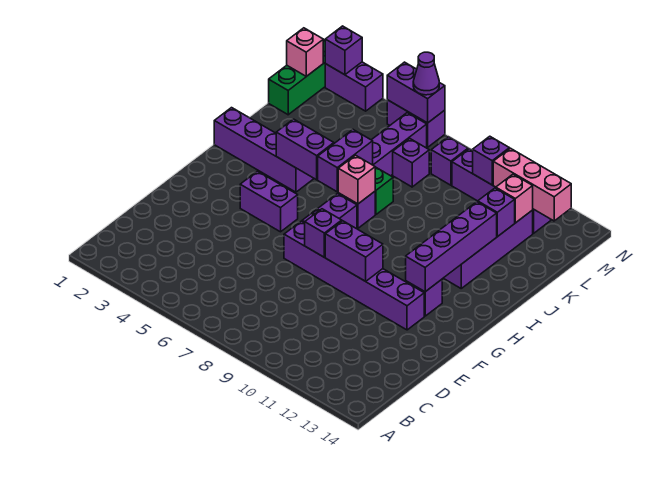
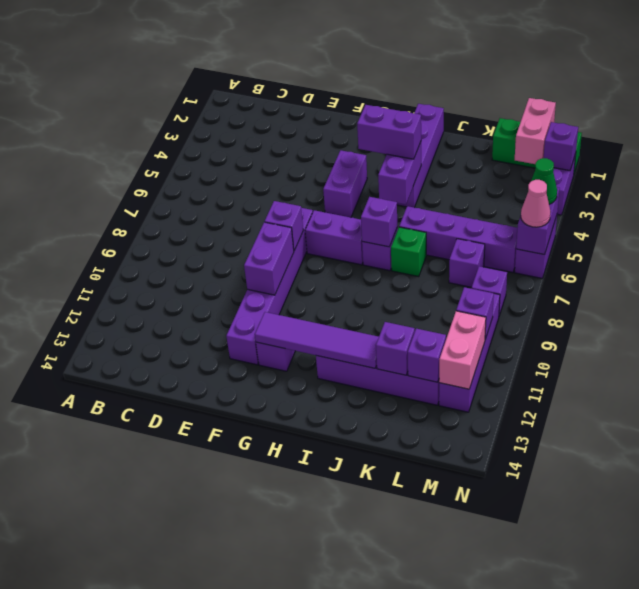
purple brick G12:J12 level 2 -> purple tile G12:J12 level 2
purple brick I6:J6 level 2 -> purple brick H4:I4 level 3
pink brick I7 level 2 -> purple brick I7 level 2
pink brick L12 level 2 -> purple brick L12 level 2
pink brick M1 level 2 -> pink brick M1:M2 level 2
pink brick M11:M13 level 2 -> pink brick M11:M12 level 2
none -> green cone N5 level 3
purple cone N6 level 3 -> pink cone N6 level 3

